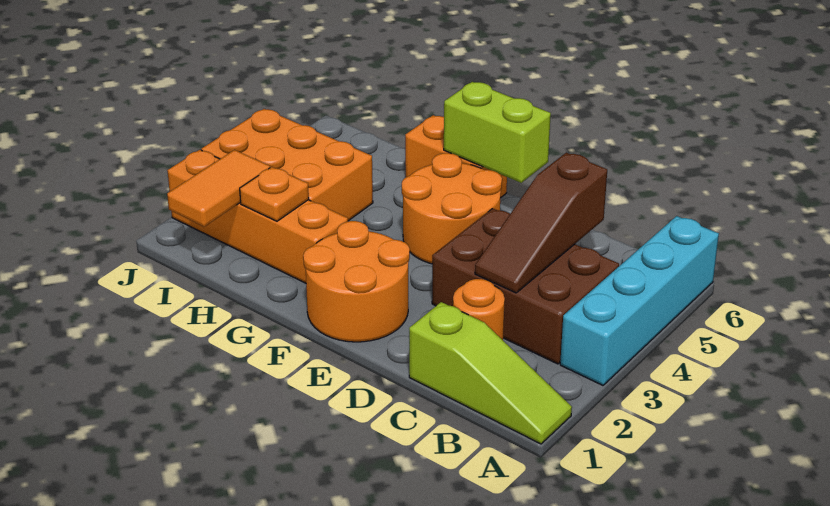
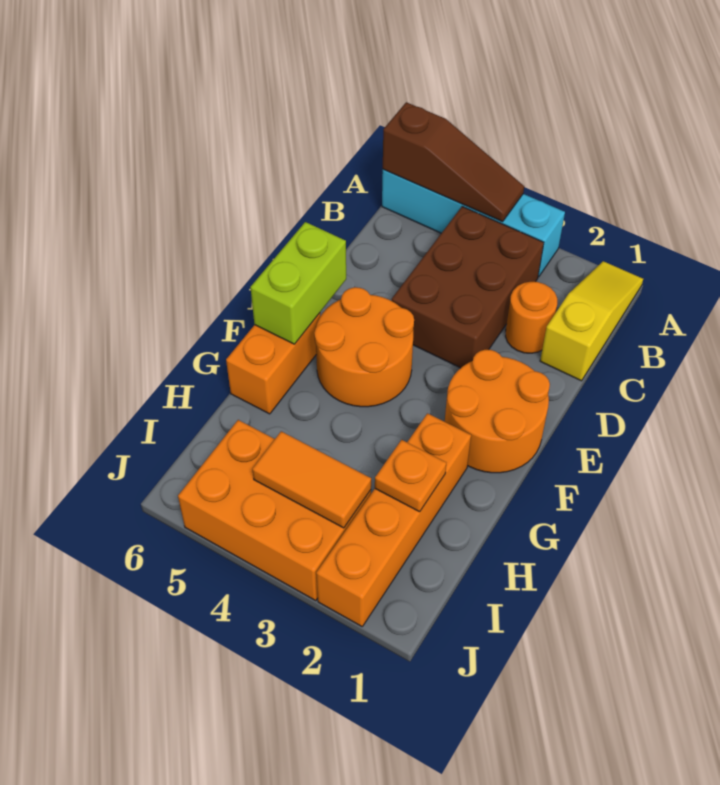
lime slope A1:C1 level 1 top C -> yellow slope A1:C1 level 1 top C
brown slope C3:C5 level 2 top 5 -> brown slope A4:A6 level 2 top 6
orange brick H3:J4 level 1 -> orange brick I3:J5 level 1
orange tile I1:I2 level 2 -> orange tile I3:I4 level 2

